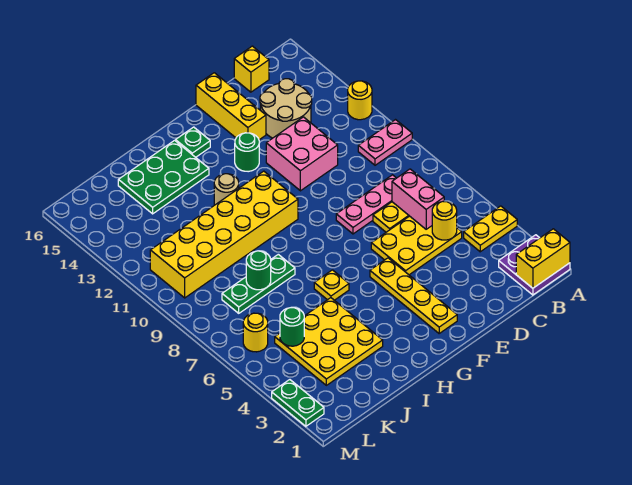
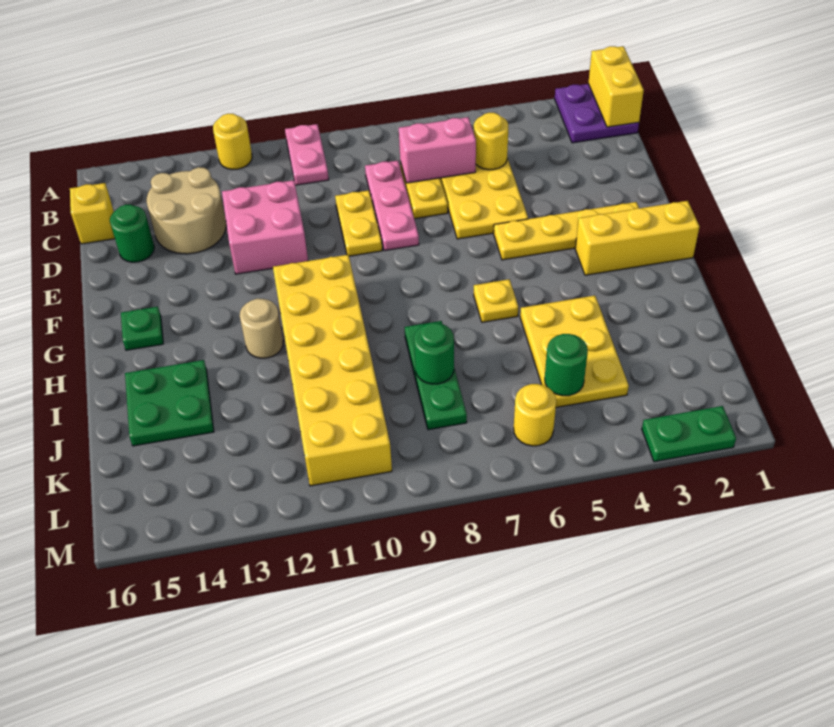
yellow plate A4:B4 level 1 -> yellow plate D9:E9 level 1
yellow brick E14:E16 level 1 -> yellow brick G1:G3 level 1
green round brick F13 level 1 -> green round brick D15 level 1
green plate H14:J15 level 1 -> green plate I14:J15 level 1
yellow plate I3:K5 level 1 -> yellow plate I4:K5 level 1

